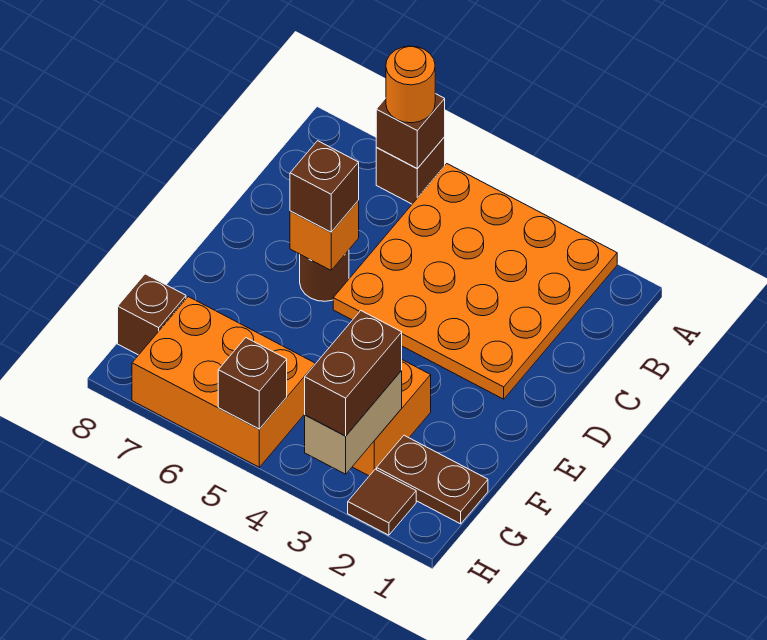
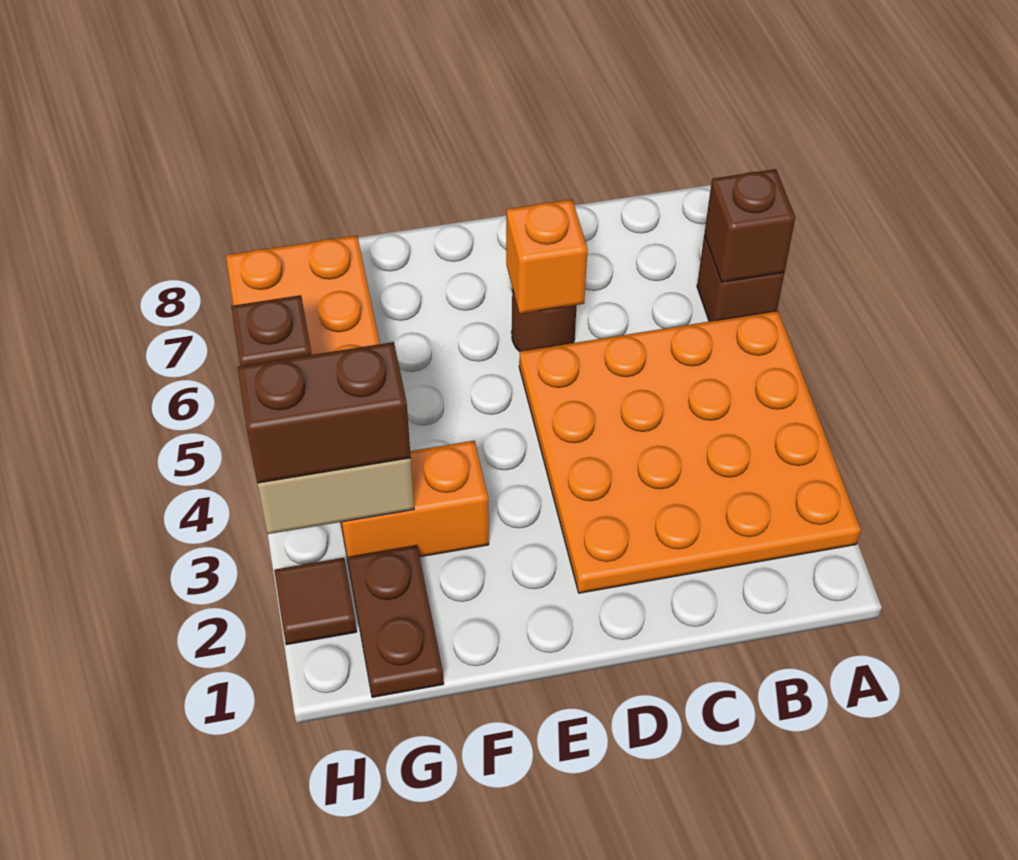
orange round brick A6 level 3 -> none
brown brick D6 level 3 -> none
brown brick G8 level 1 -> none

